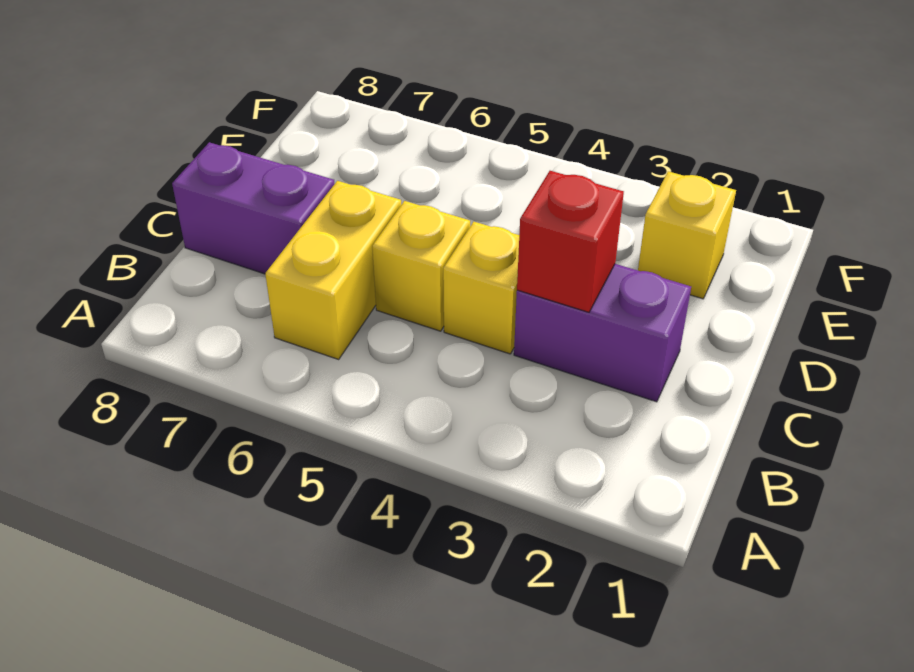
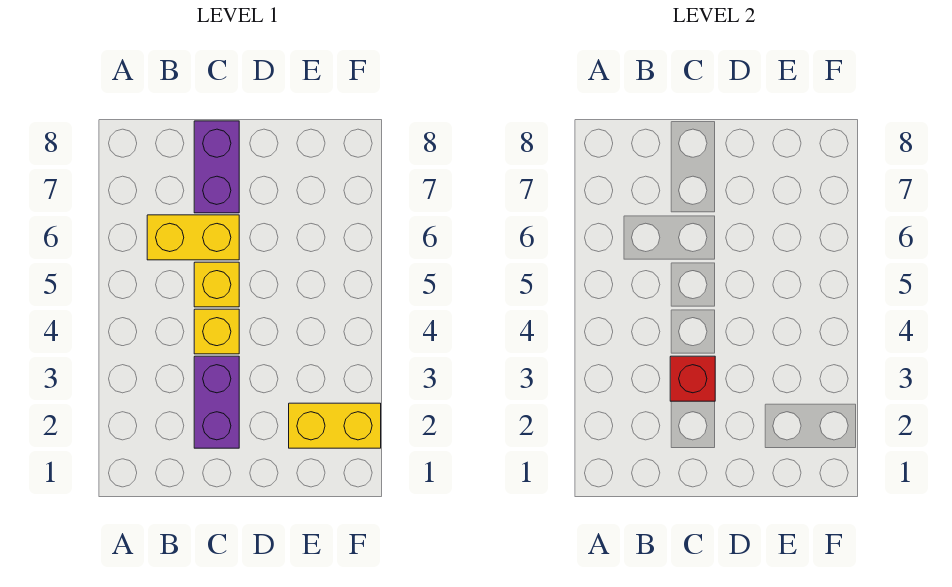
yellow brick E2 level 1 -> yellow brick E2:F2 level 1

